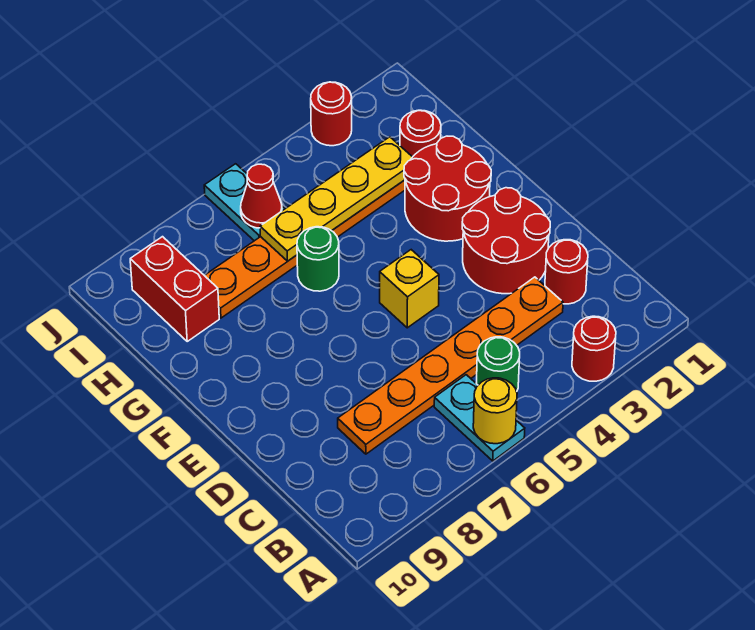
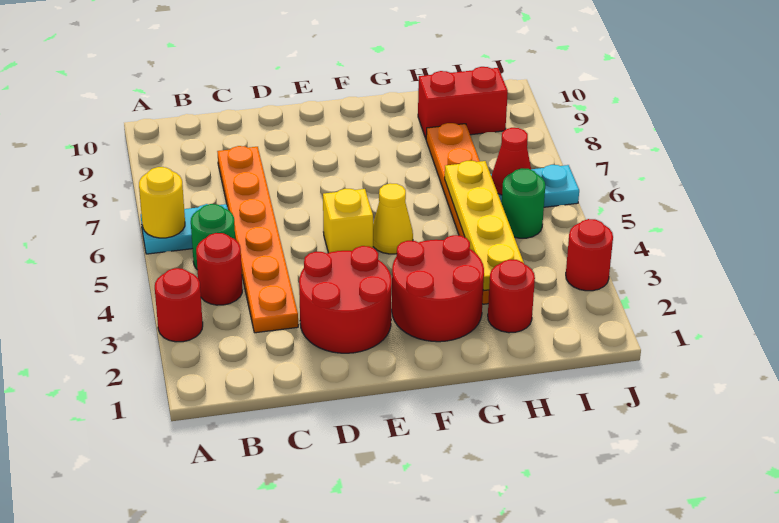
red round brick C2 level 1 -> red round brick B4 level 1
none -> yellow cone F5 level 1
green round brick G6 level 1 -> green round brick I5 level 1

